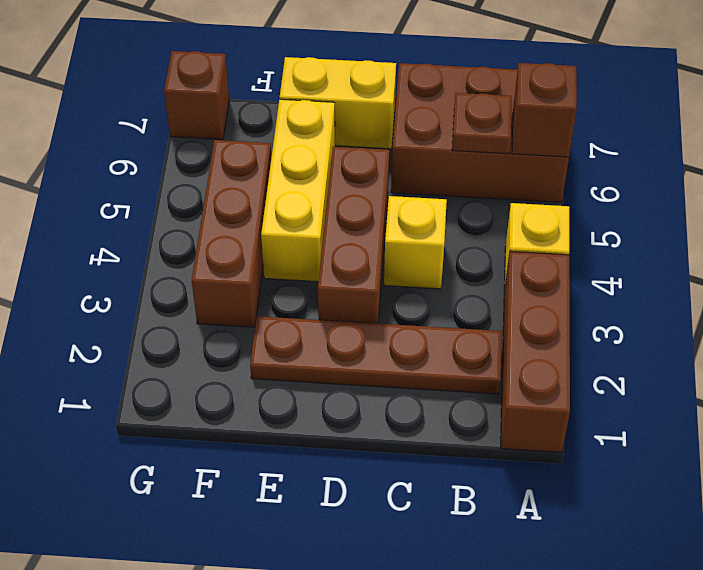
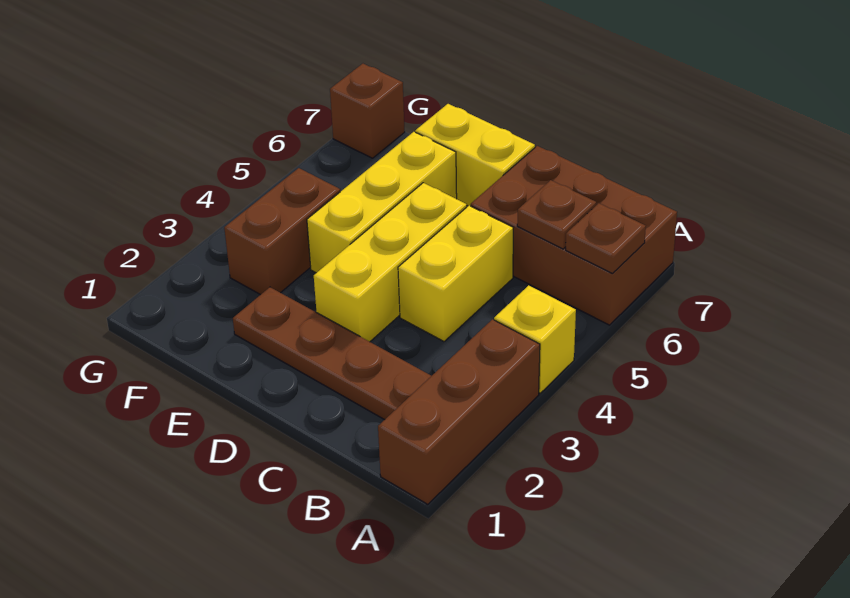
brown brick A6 level 2 -> brown plate A6 level 2
yellow brick C4 level 1 -> yellow brick C4:C5 level 1
brown brick D3:D5 level 1 -> yellow brick D3:D5 level 1
brown brick F3:F5 level 1 -> brown brick F3:F4 level 1

